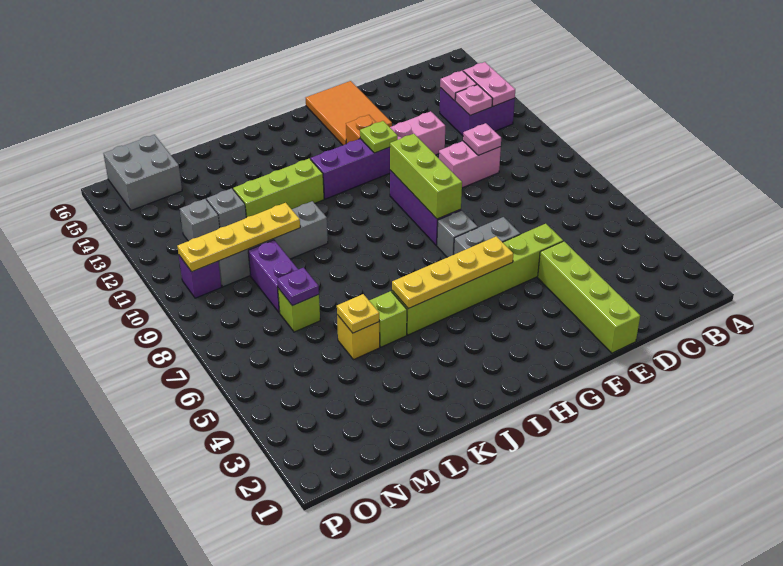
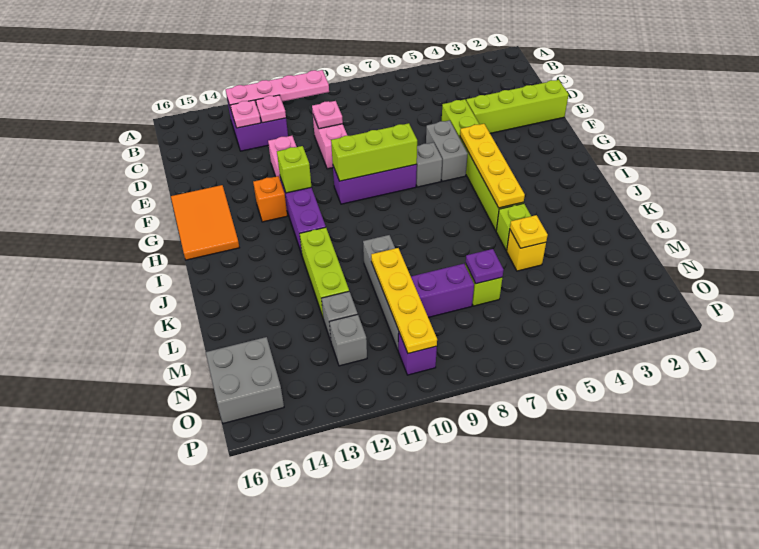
pink plate B12:B13 level 2 -> pink plate B10:B13 level 2
orange tile F14:G16 level 1 -> orange tile F15:H16 level 1
lime plate G12 level 2 -> lime brick G12 level 2

